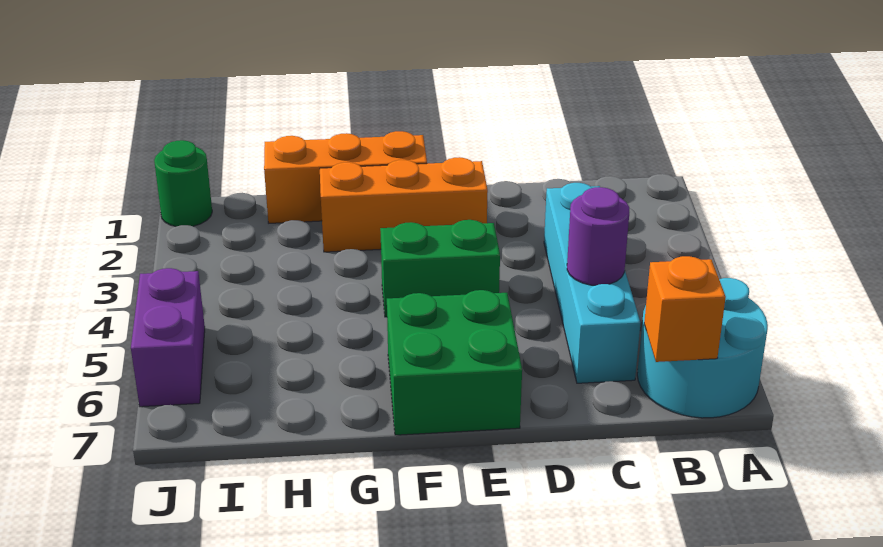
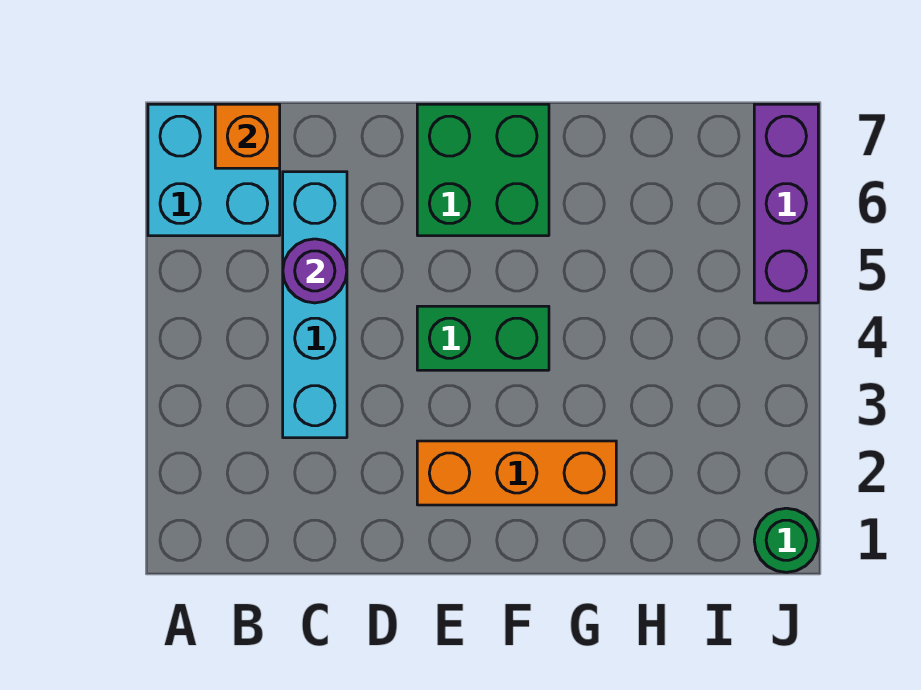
cyan round brick A6:B7 level 1 -> cyan brick A6:B7 level 1
orange brick F1:H1 level 1 -> none
purple brick J5:J6 level 1 -> purple brick J5:J7 level 1

